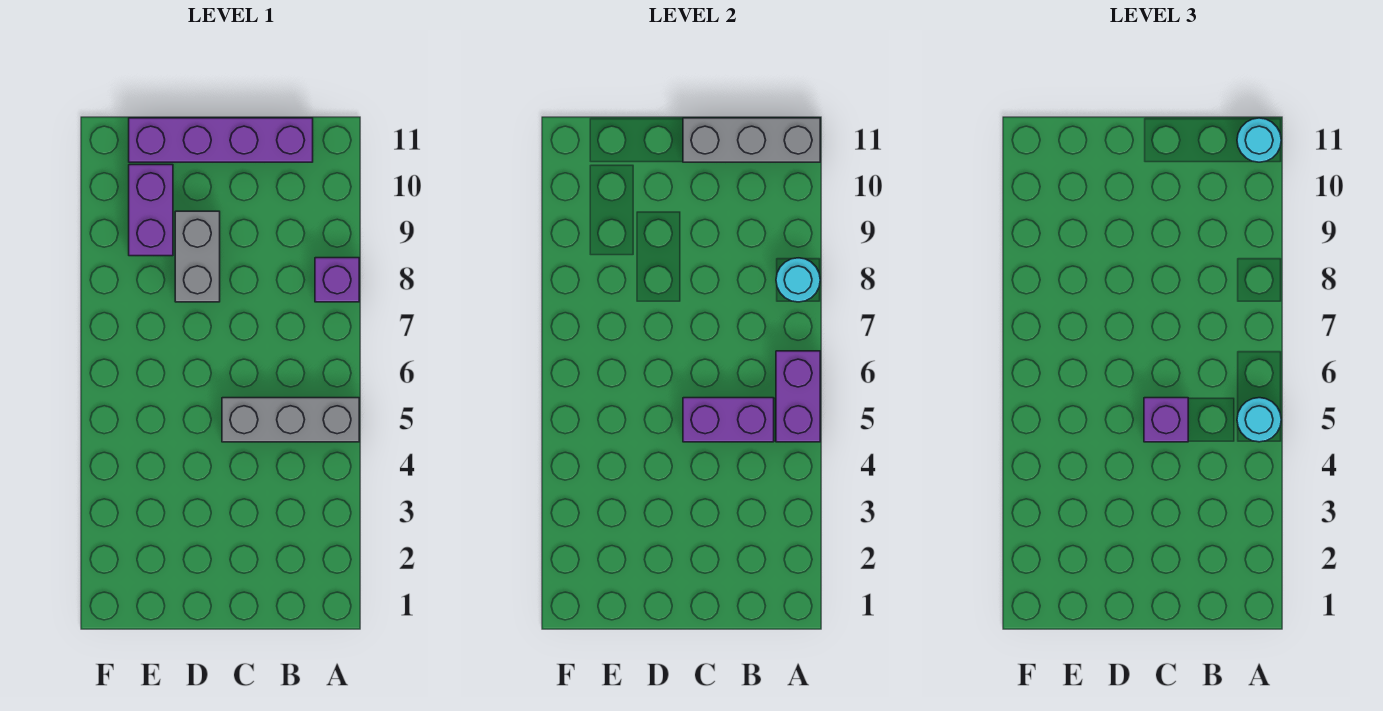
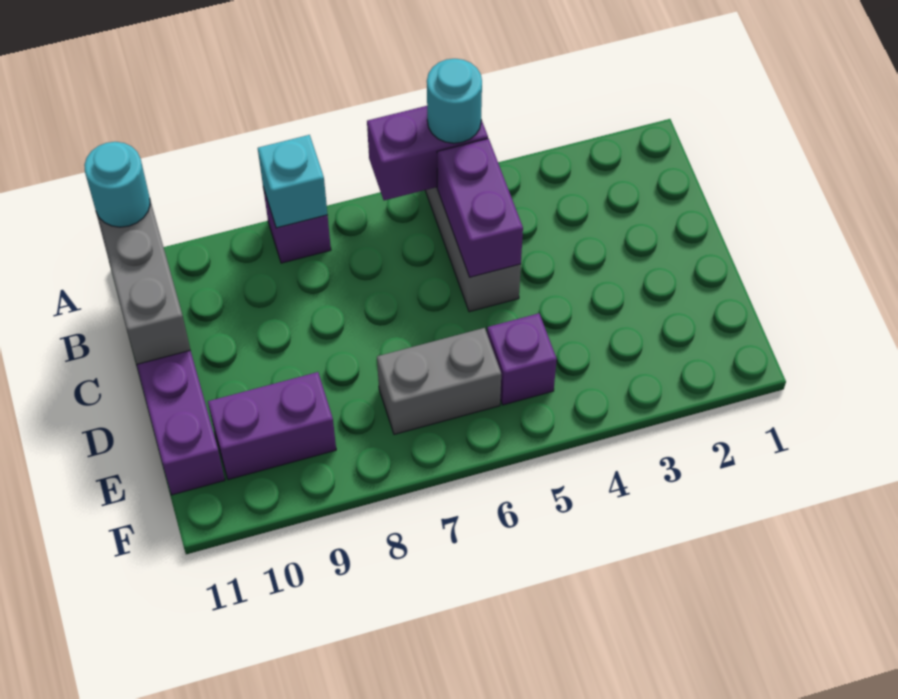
cyan round brick A8 level 2 -> cyan brick A8 level 2
purple brick C5 level 3 -> purple brick E5 level 1
grey brick D8:D9 level 1 -> grey brick E6:E7 level 1

